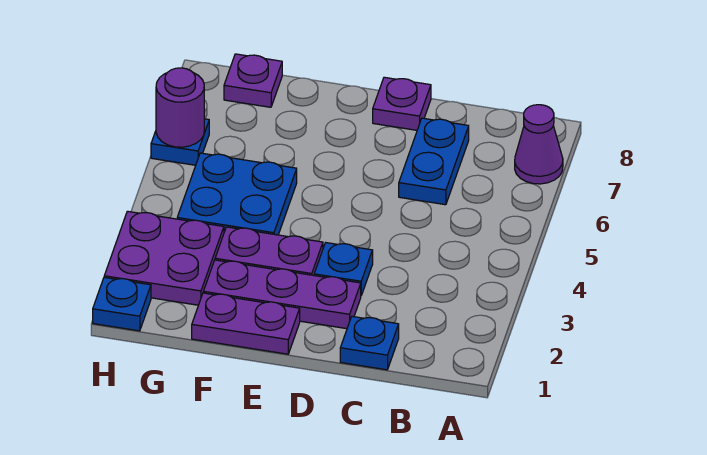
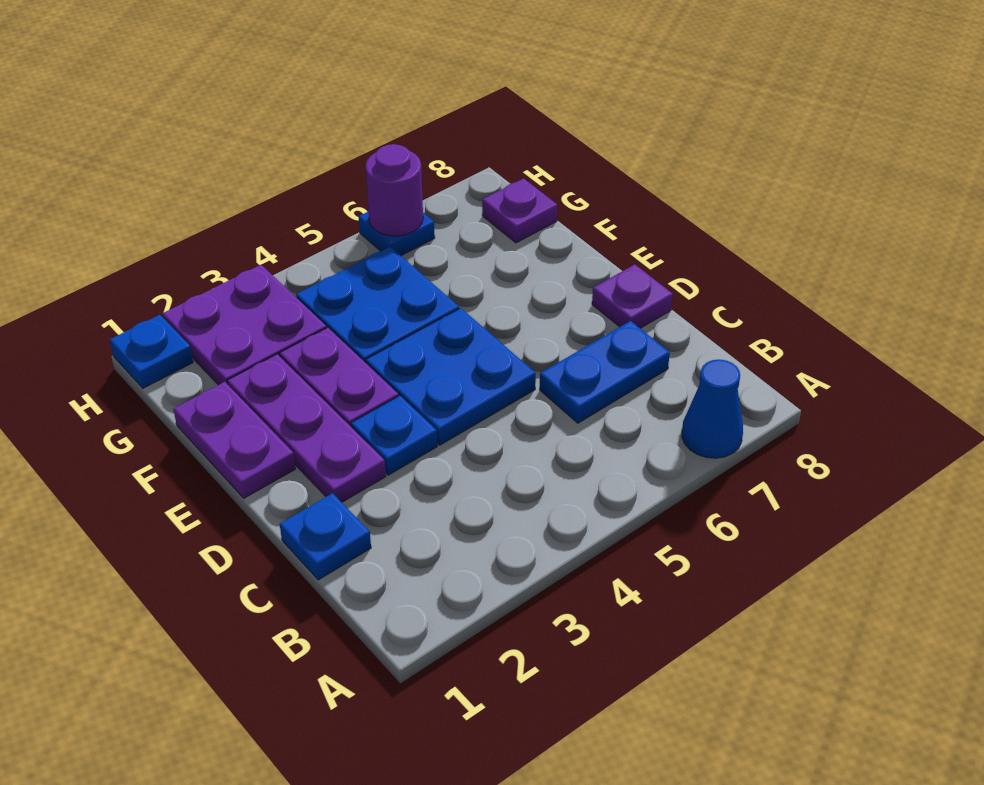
purple cone A7 level 1 -> blue cone A7 level 1
none -> blue plate D4:E5 level 1

